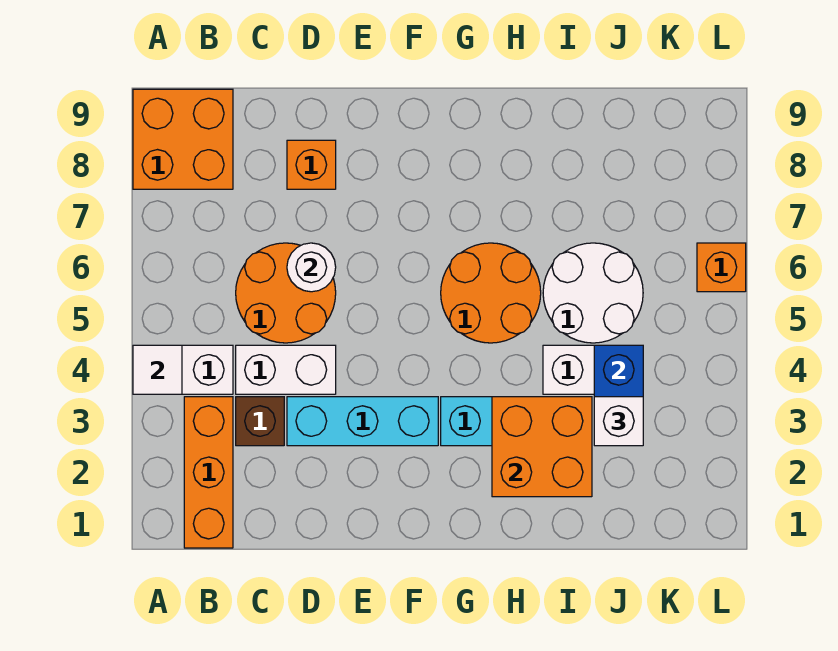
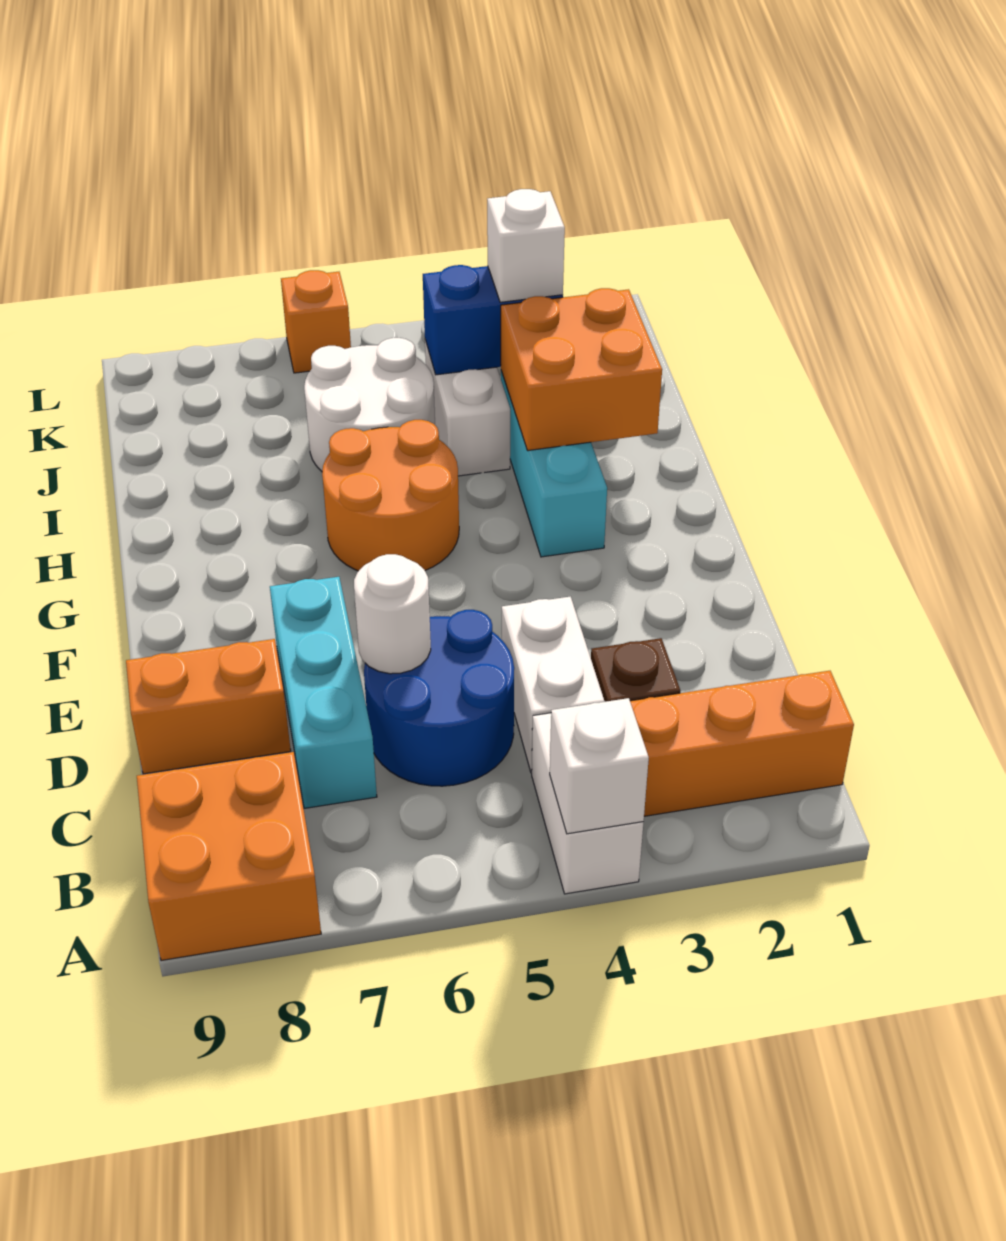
white tile A4 level 2 -> white brick A4 level 2
orange round brick C5:D6 level 1 -> blue round brick C5:D6 level 1
cyan brick D3:F3 level 1 -> cyan brick C7:E7 level 1
orange brick D8 level 1 -> orange brick D8:D9 level 1

